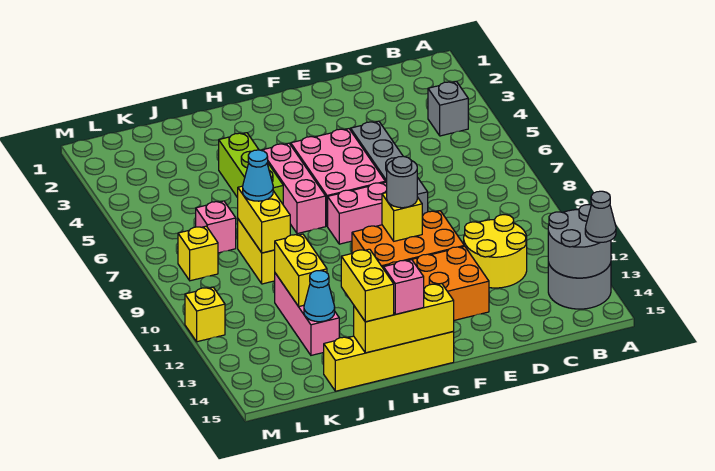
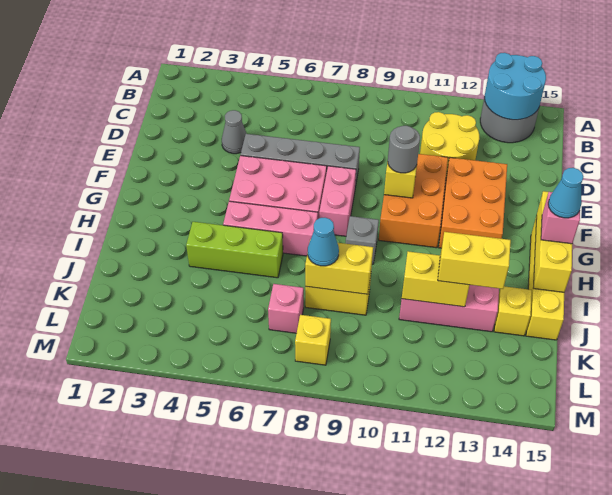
grey round brick A13:B14 level 2 -> cyan round brick A13:B14 level 2
grey cone A14 level 3 -> grey cone D4 level 1
grey brick B4 level 1 -> grey brick H9 level 1
yellow brick I14:I15 level 3 -> yellow brick J12:J13 level 3
cyan cone J13 level 2 -> cyan cone H15 level 4
yellow brick M11 level 1 -> yellow brick J14 level 1

